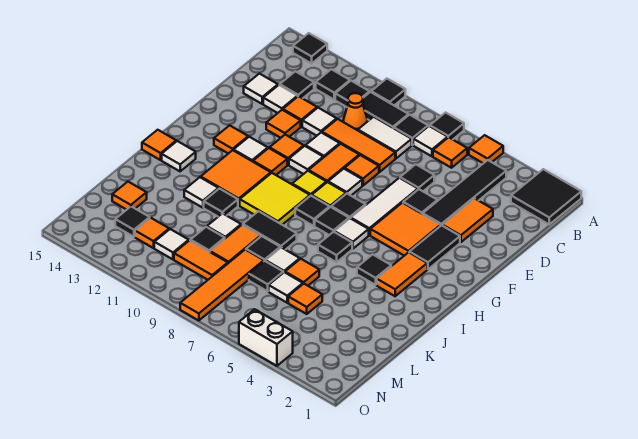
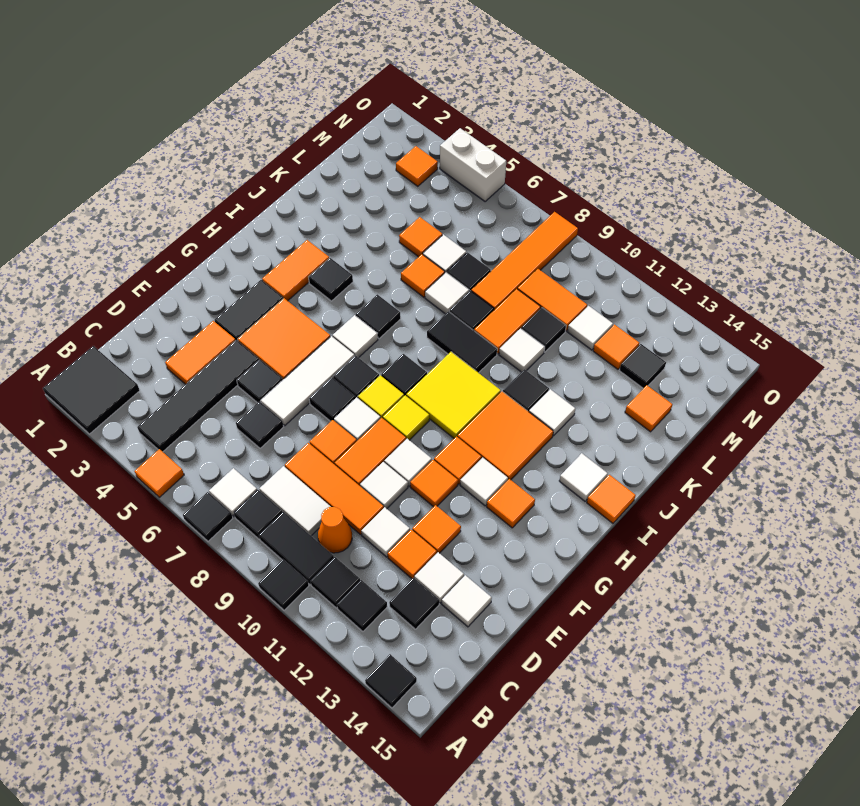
orange tile B6 level 1 -> orange tile N3 level 1
black tile H7 level 1 -> black tile F7 level 1

